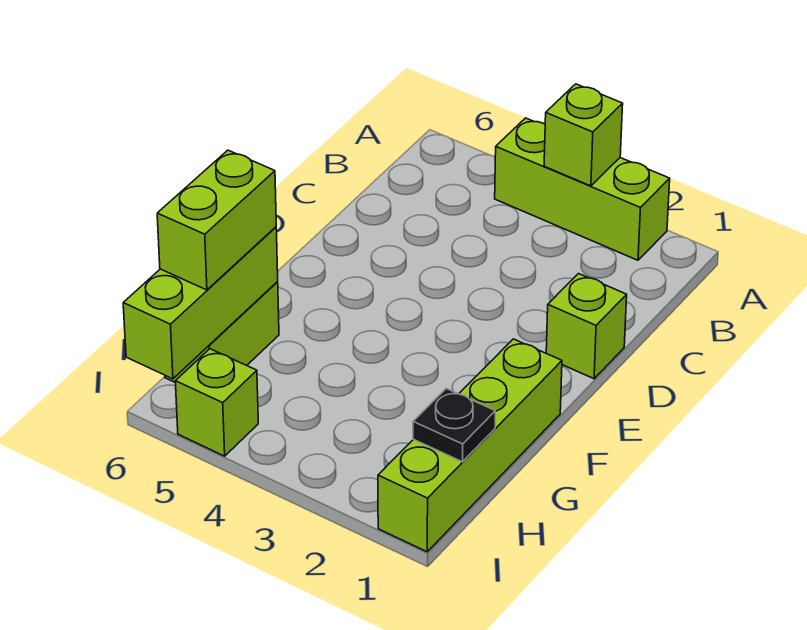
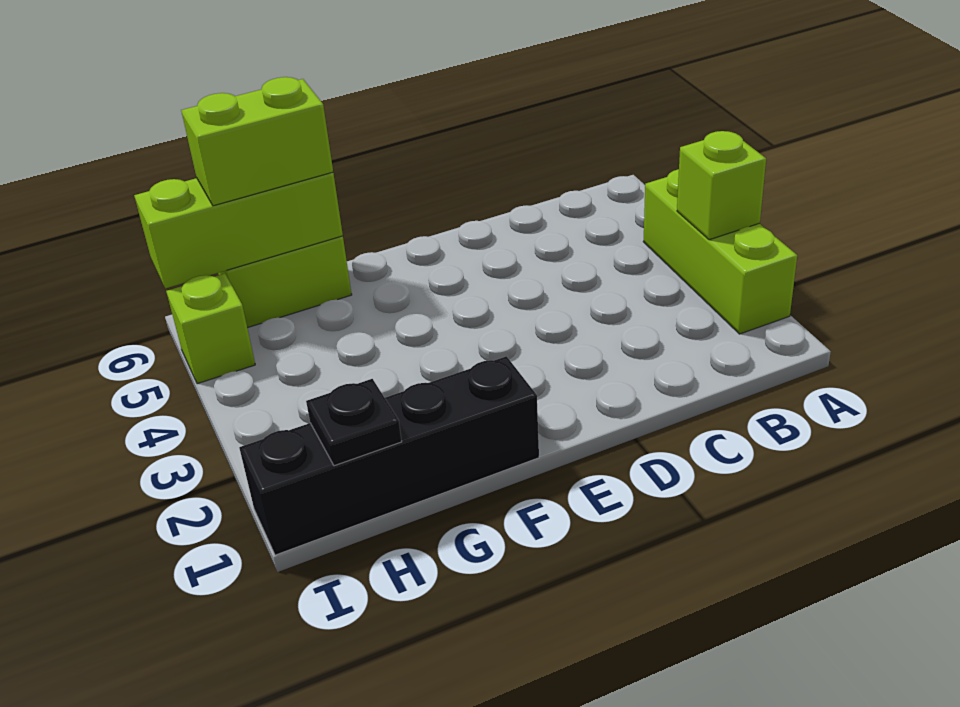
lime brick D1 level 1 -> none
lime brick F1:I1 level 1 -> black brick F1:I1 level 1

